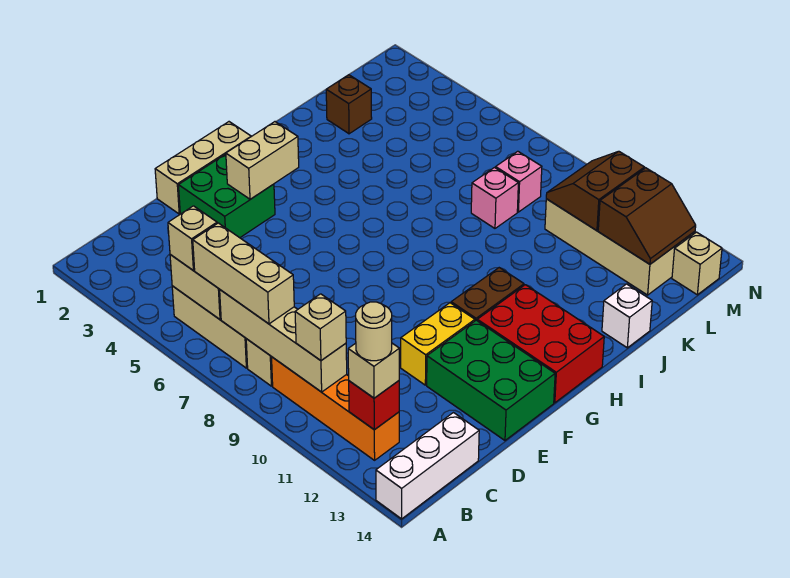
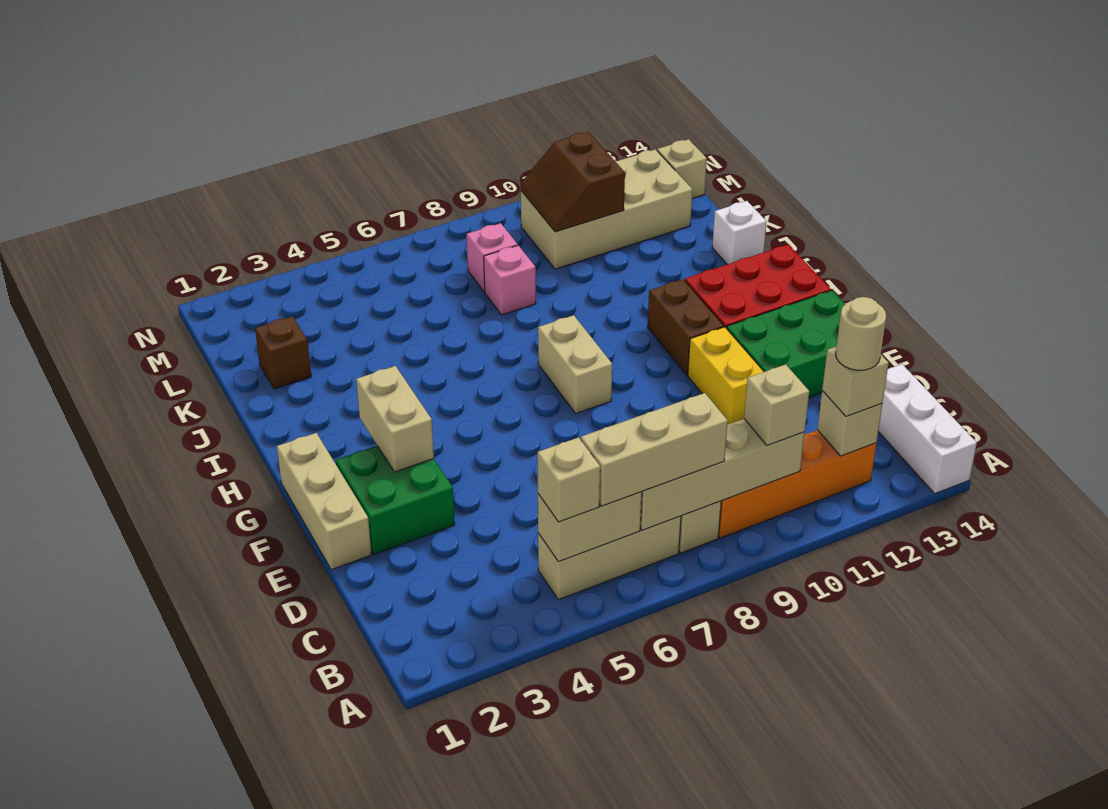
red brick B12 level 2 -> tan brick B12 level 2
none -> tan brick G8:H8 level 1
brown slope L12:M13 level 2 top 12 -> none

